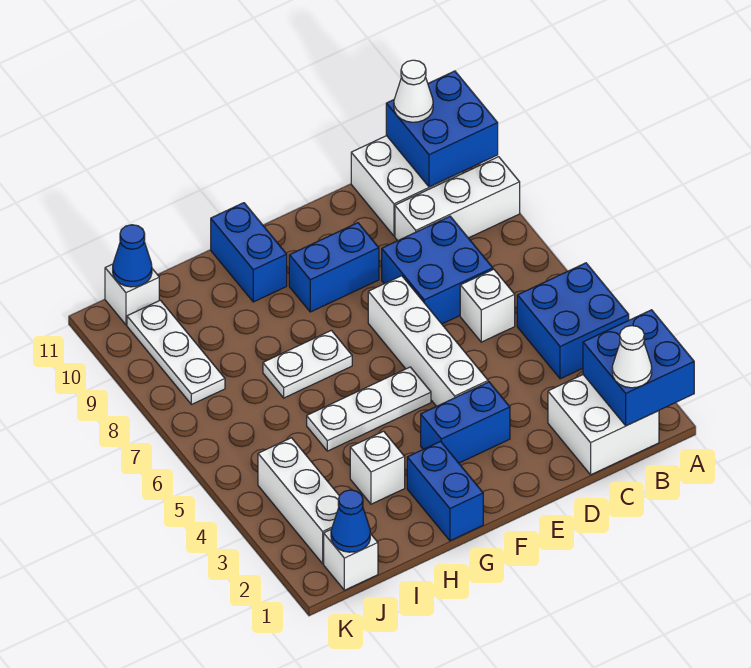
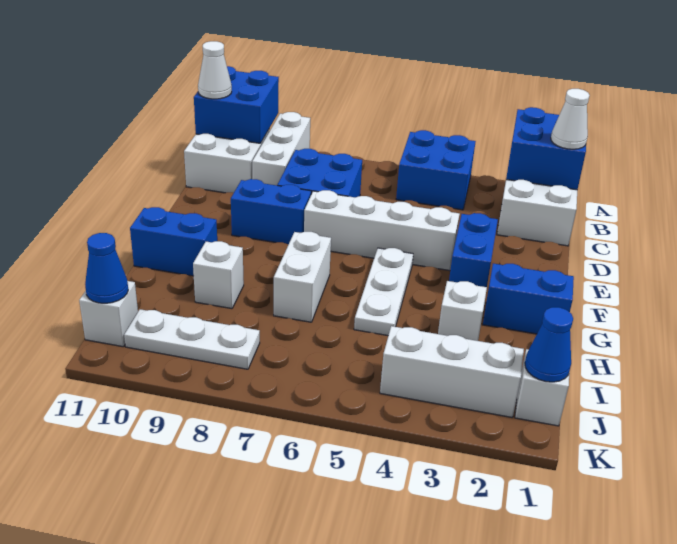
white brick C6 level 1 -> white brick H9 level 1
blue brick E9:F9 level 1 -> blue brick E8:E9 level 1
white plate G7:H7 level 1 -> white brick G7:H7 level 1

